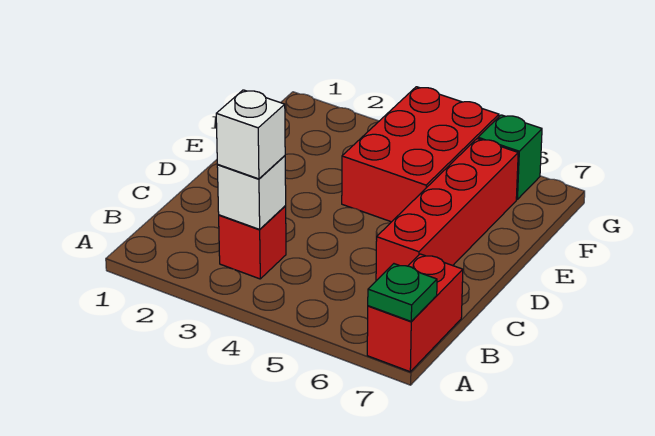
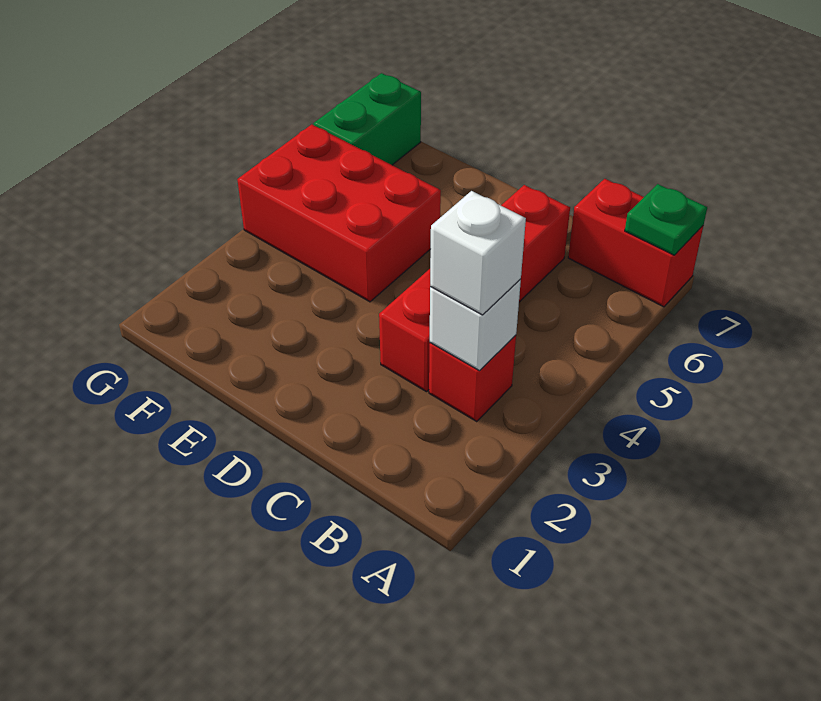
red brick C6:F6 level 1 -> red brick C3:C6 level 1
green brick G6 level 1 -> green brick G6:G7 level 1

